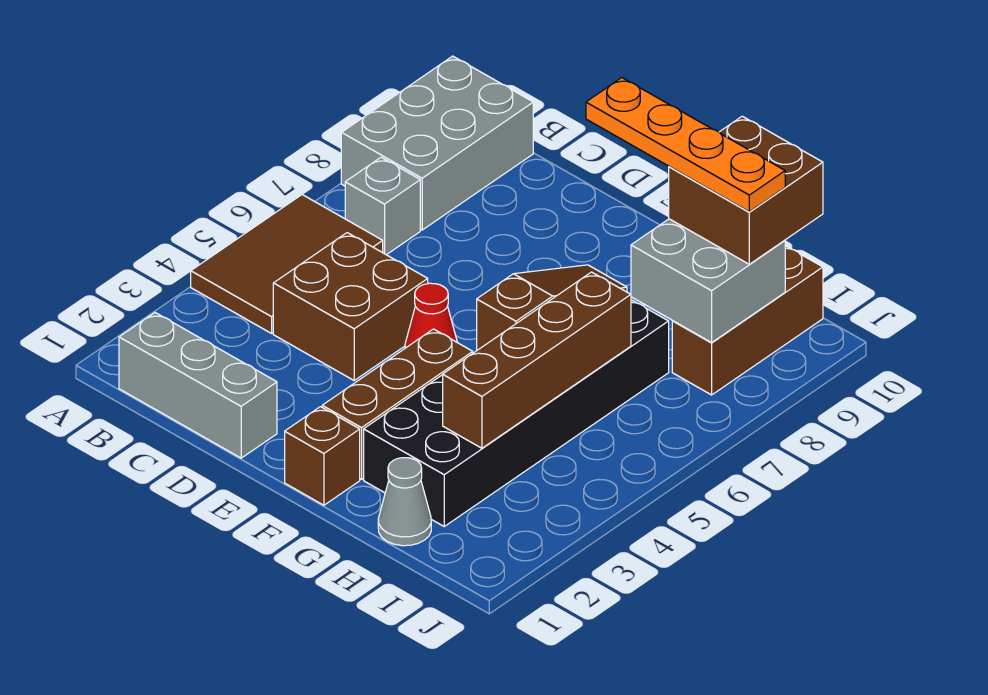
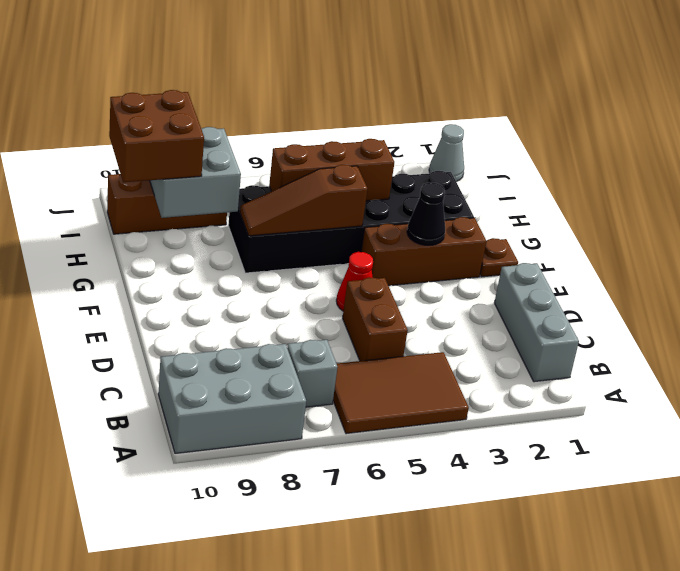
brown brick C4:D5 level 1 -> brown brick C5:D5 level 1
brown brick F1 level 1 -> brown plate F1 level 1
none -> black cone F3 level 2
orange plate F9:I9 level 4 -> none
grey cone H1 level 1 -> grey cone J1 level 1
brown brick H3:H6 level 2 -> brown brick H4:H6 level 2

